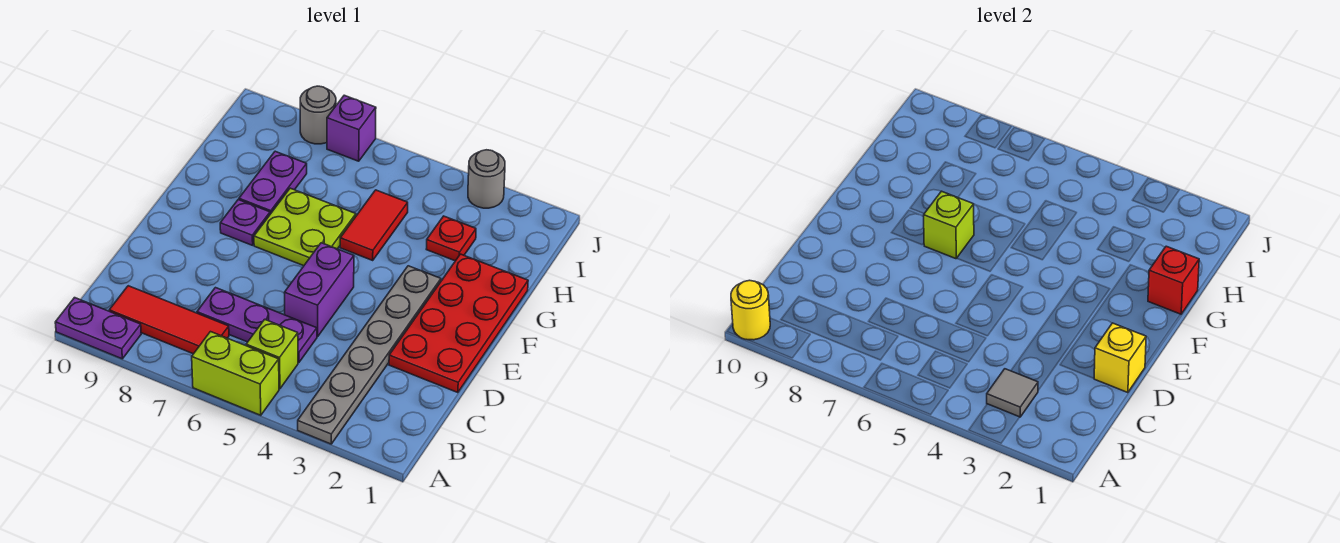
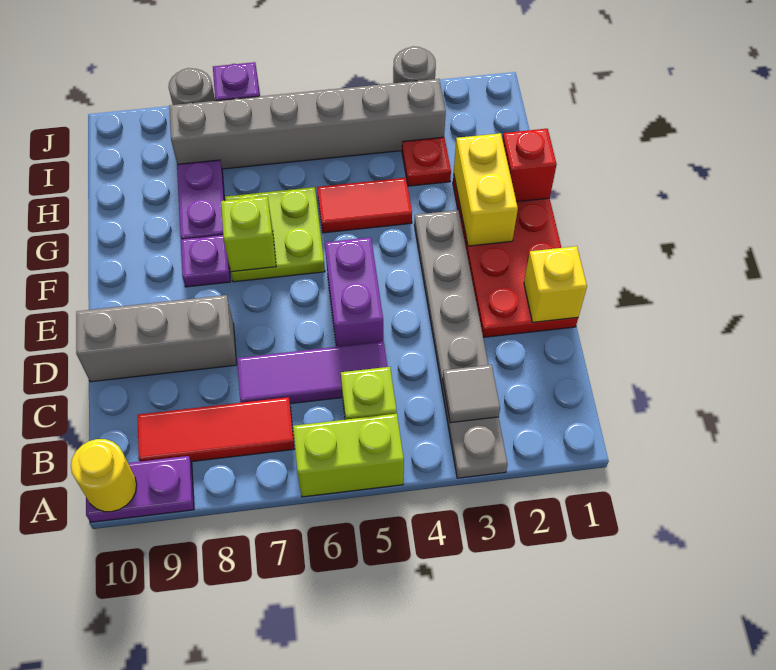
purple plate C5:C7 level 1 -> purple tile C5:C7 level 1
none -> grey brick D8:D10 level 1
none -> yellow brick F2:G2 level 2
red tile G5:H5 level 1 -> red tile G4:G5 level 1
none -> grey brick I3:I8 level 1

